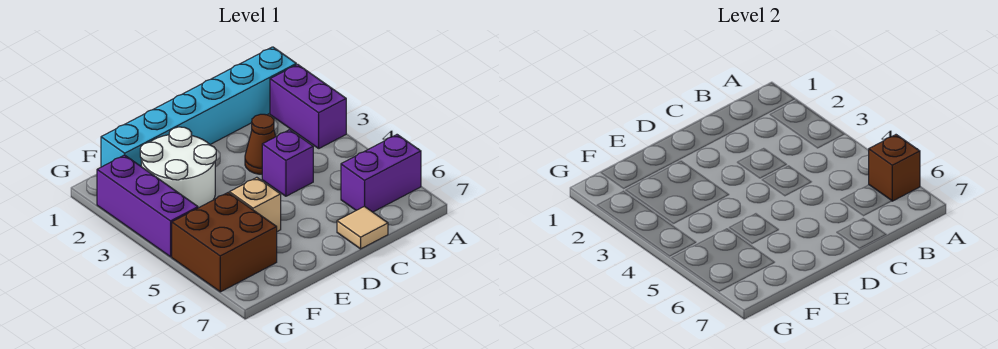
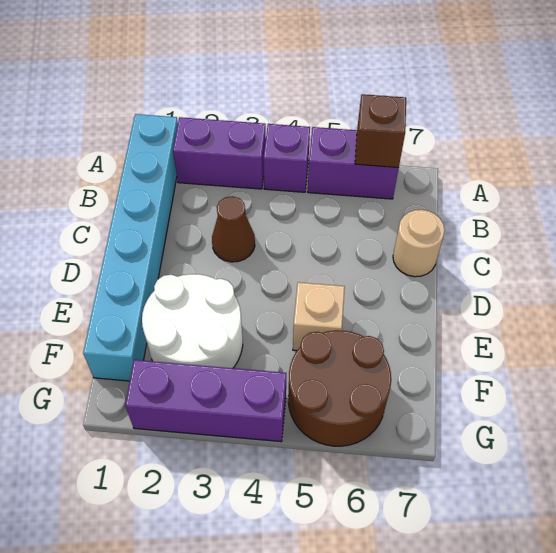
purple brick A6:B6 level 1 -> purple brick A5:A6 level 1
purple brick C4 level 1 -> purple brick A4 level 1
tan tile C7 level 1 -> tan round brick C7 level 1
brown brick F5:G6 level 1 -> brown round brick F5:G6 level 1

